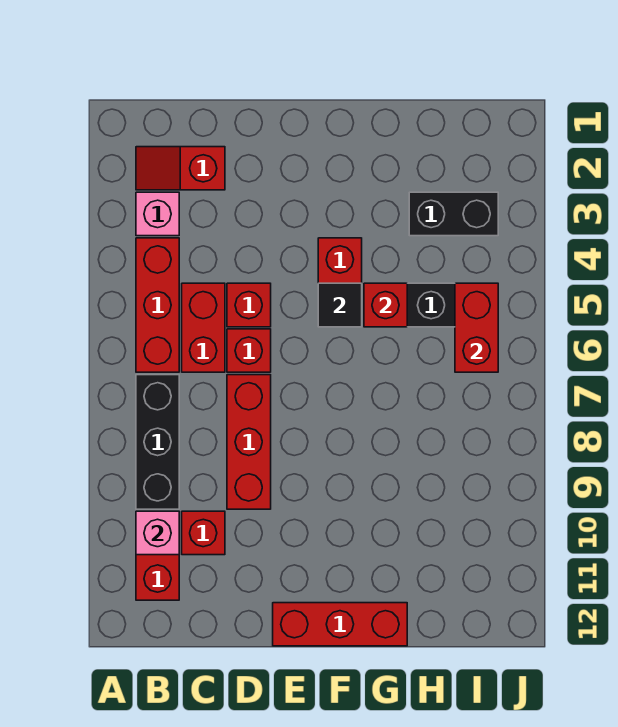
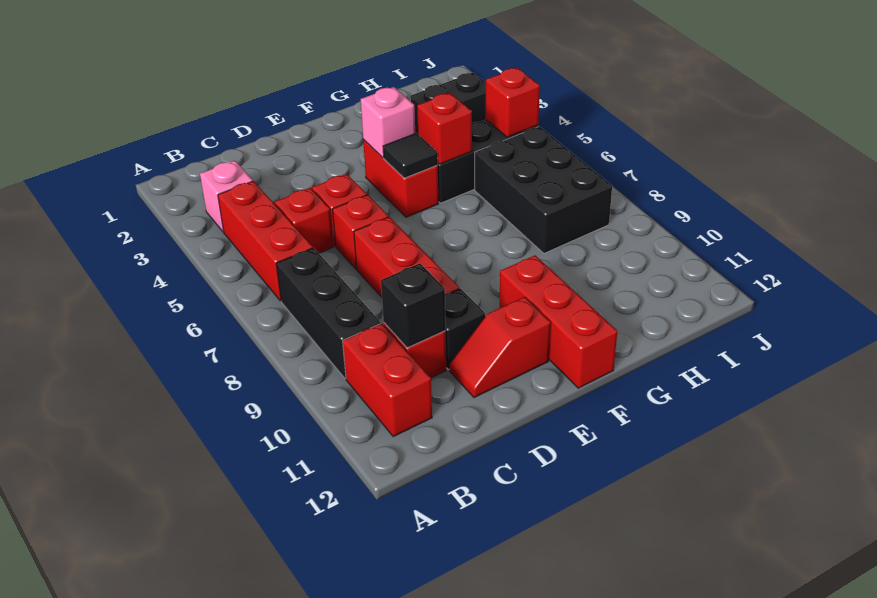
red slope B2:C2 level 1 top C -> red slope D11:E11 level 1 top E
pink brick B10 level 2 -> pink brick F4 level 2
red brick C5:C6 level 1 -> red brick C5 level 1
none -> black brick C10 level 2
none -> black brick D10 level 1
red brick E12:G12 level 1 -> red brick F10:F12 level 1
none -> black brick H6:I8 level 1
red brick I5:I6 level 2 -> red brick I5 level 2

